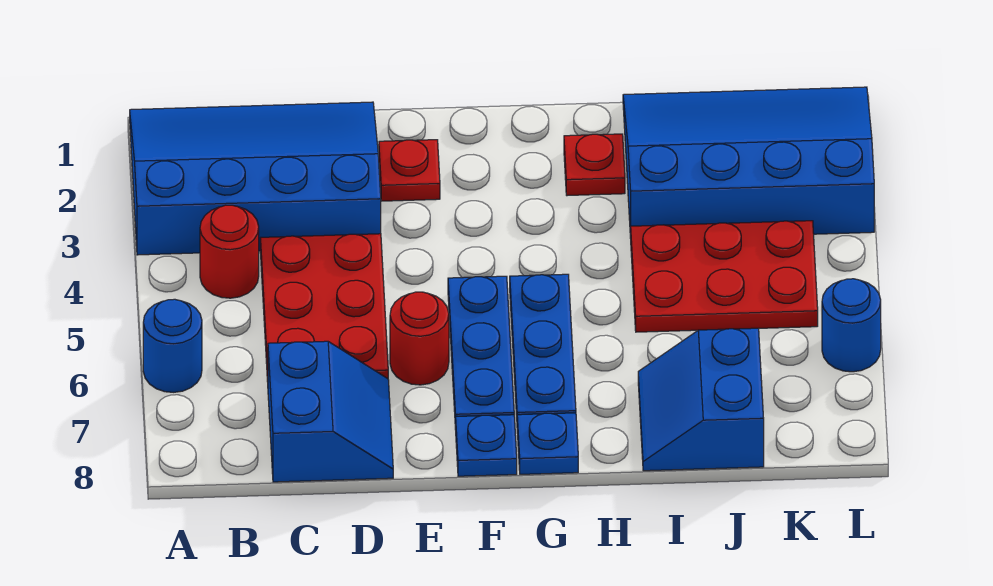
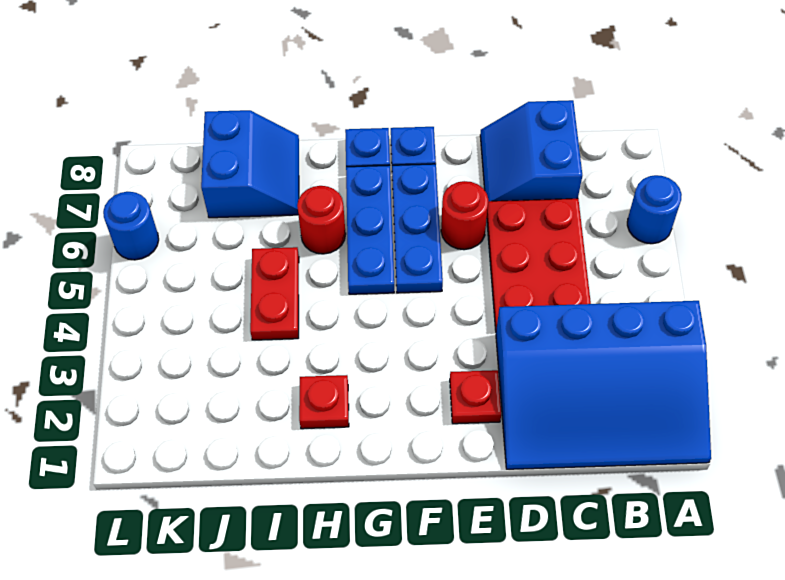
red round brick B4 level 1 -> red round brick H6 level 1
blue slope I1:L3 level 1 top 3 -> none
red plate I4:K5 level 1 -> red plate I4:I5 level 1

